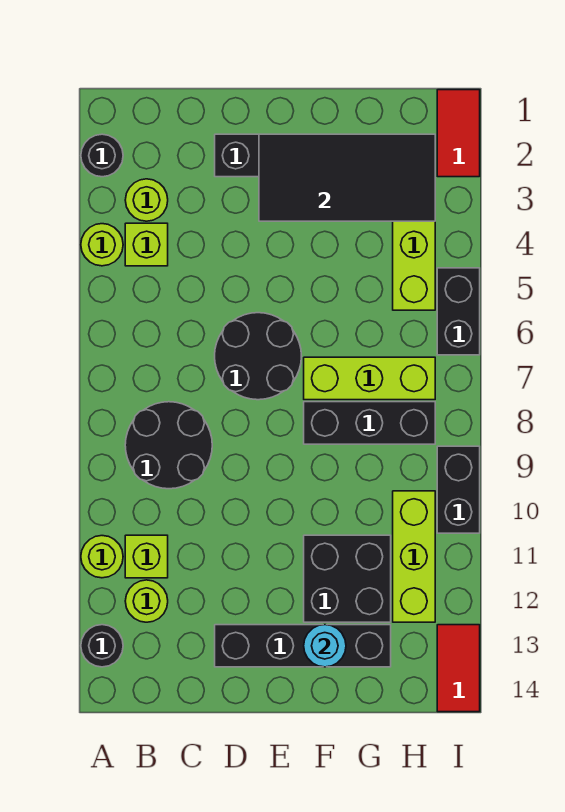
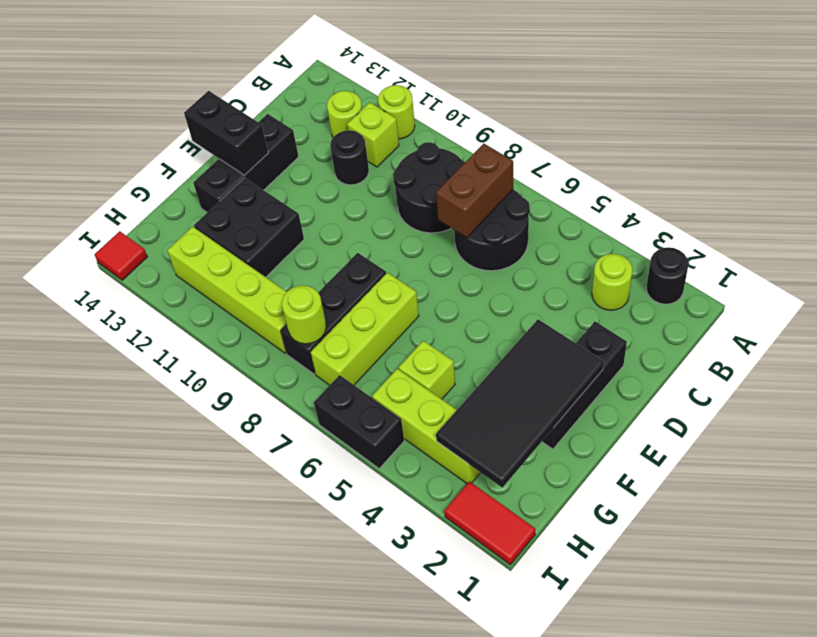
lime round brick A4 level 1 -> lime round brick H8 level 2
black round brick A13 level 1 -> black round brick C11 level 1
lime brick B4 level 1 -> lime brick G5 level 1
none -> brown brick B7:C7 level 2
black round brick D6:E7 level 1 -> black round brick B6:C7 level 1
black brick D13:G13 level 1 -> black brick D13:F13 level 1
cyan round brick F13 level 2 -> none
lime brick H10:H12 level 1 -> lime brick H9:H12 level 1
black brick I9:I10 level 1 -> black brick E13:E14 level 2
red tile I13:I14 level 1 -> red tile I14 level 1

